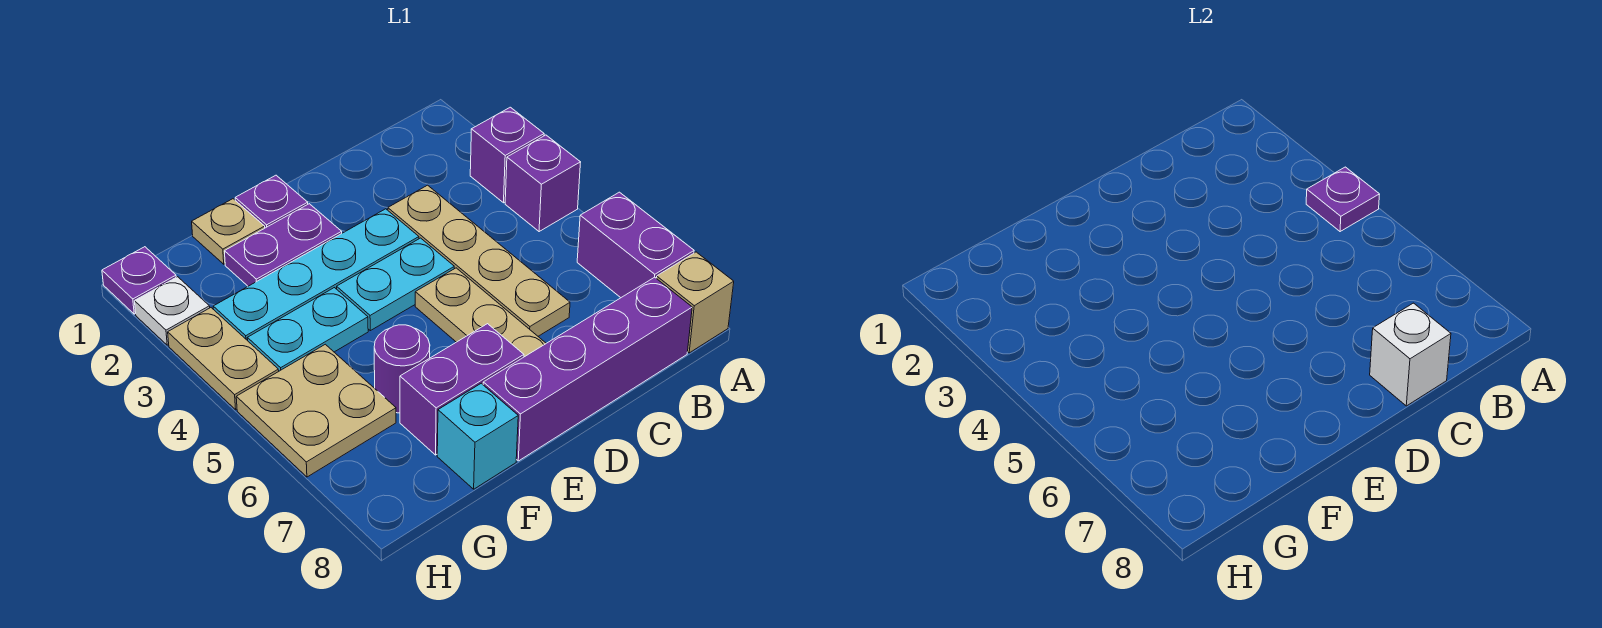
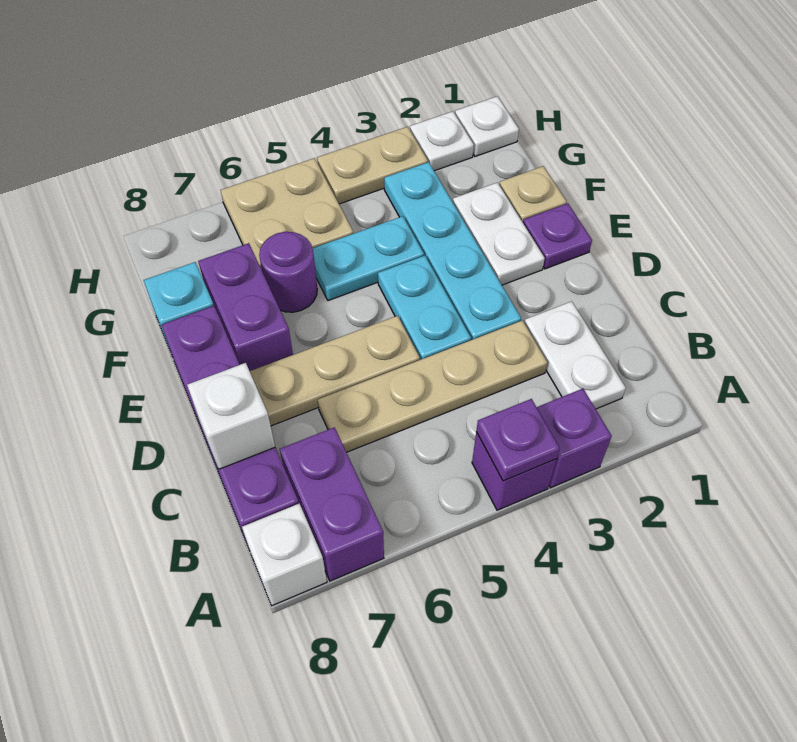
purple brick A6:A7 level 1 -> purple brick A7:B7 level 1
tan brick A8 level 1 -> white brick A8 level 1
none -> white plate B2:C2 level 1
purple plate E2:F2 level 1 -> white plate E2:F2 level 1
cyan plate F4:G4 level 1 -> cyan plate F4:F5 level 1
purple plate H1 level 1 -> white plate H1 level 1

